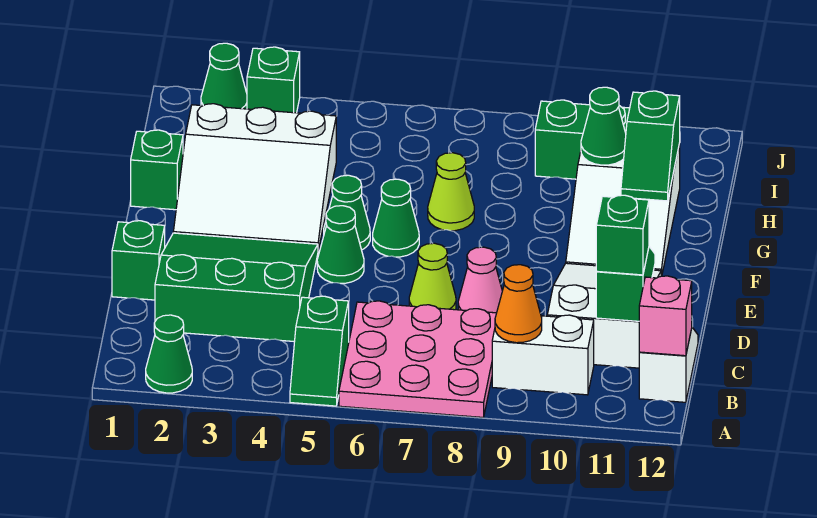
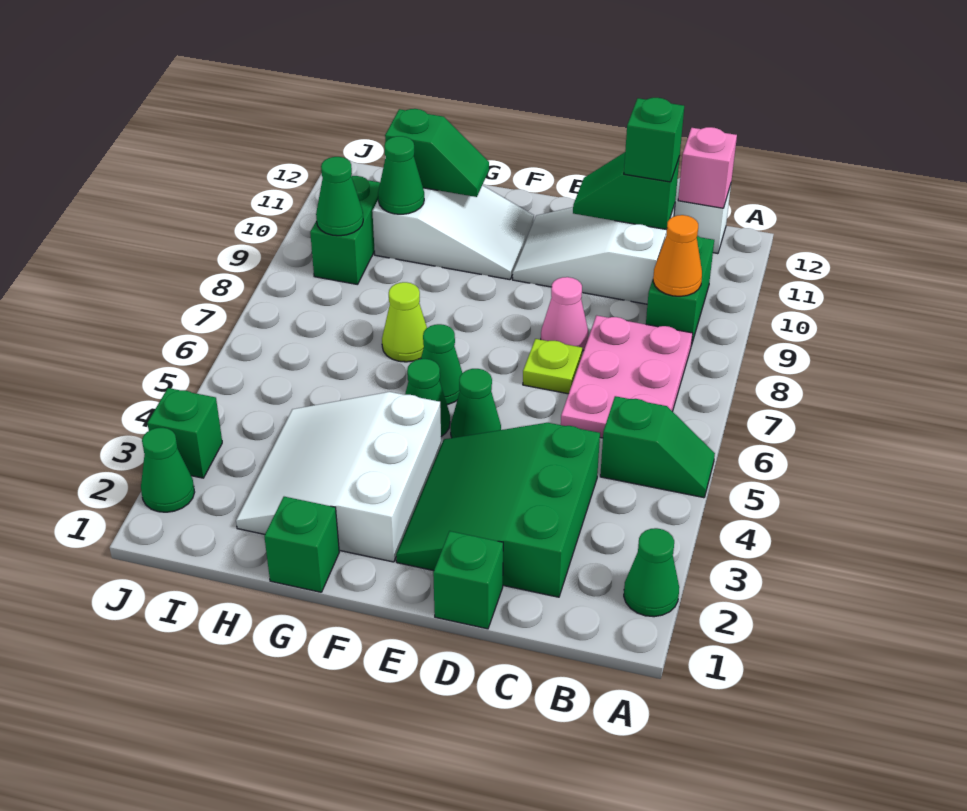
pink plate A6:C8 level 1 -> pink plate B6:C8 level 1
white brick B9:B10 level 1 -> green brick B9:B10 level 1
lime cone D7 level 1 -> lime plate D7 level 1
white slope F2:H4 level 1 top H -> white slope F2:H4 level 1 top F
none -> green cone I9 level 2

